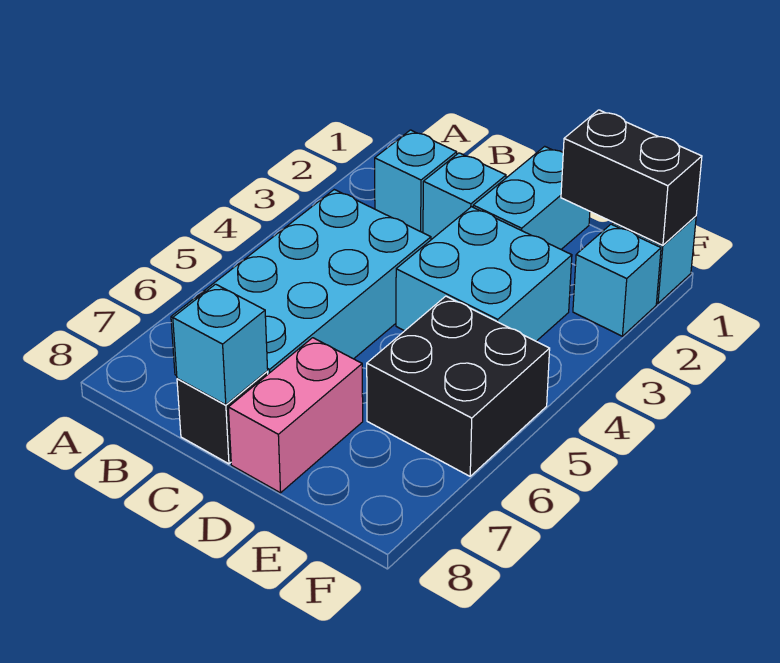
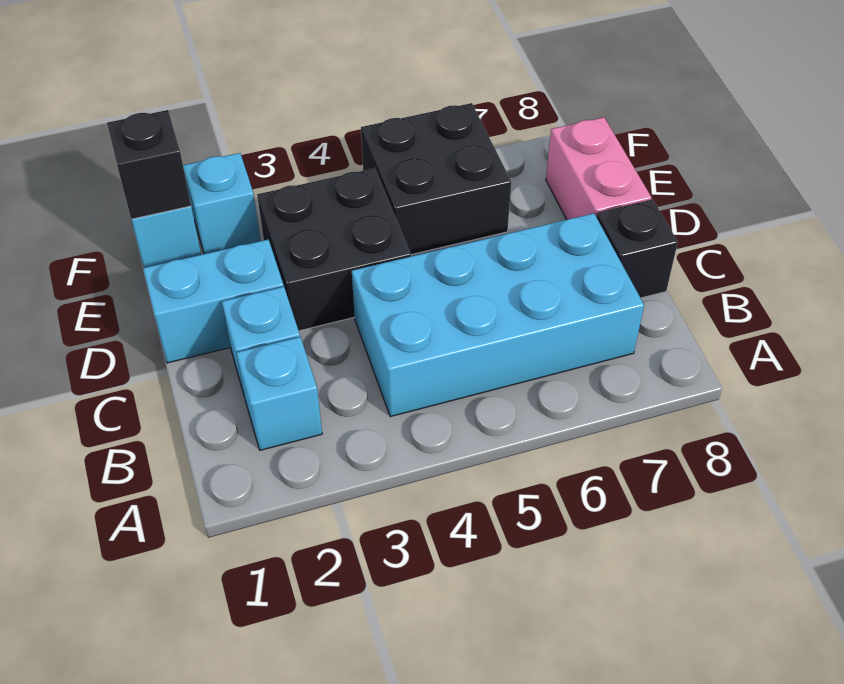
cyan brick C8 level 2 -> none
cyan brick D3:E4 level 1 -> black brick D3:E4 level 1
pink brick D7:D8 level 1 -> pink brick D8:E8 level 1
black brick E1:F1 level 2 -> black brick F1 level 2

